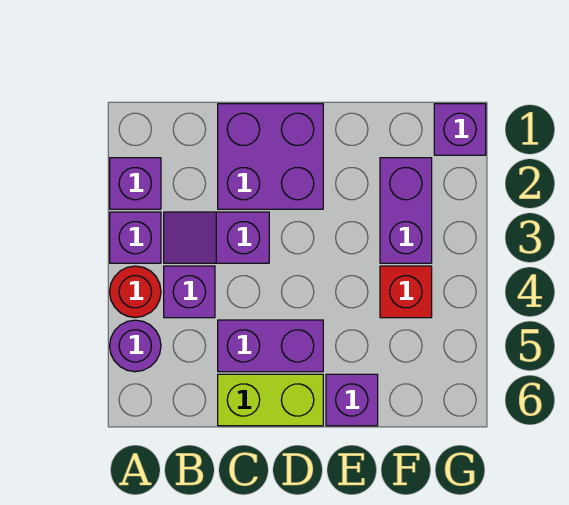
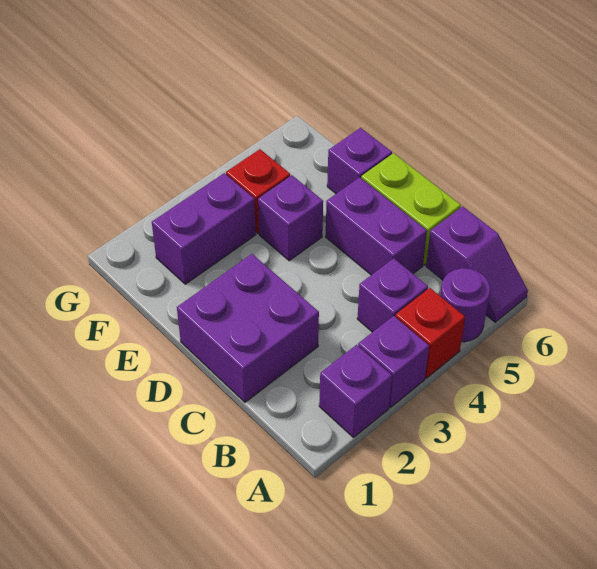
red round brick A4 level 1 -> red brick A4 level 1
purple slope B3:C3 level 1 top C -> purple slope A6:B6 level 1 top B
purple brick G1 level 1 -> purple brick E4 level 1

